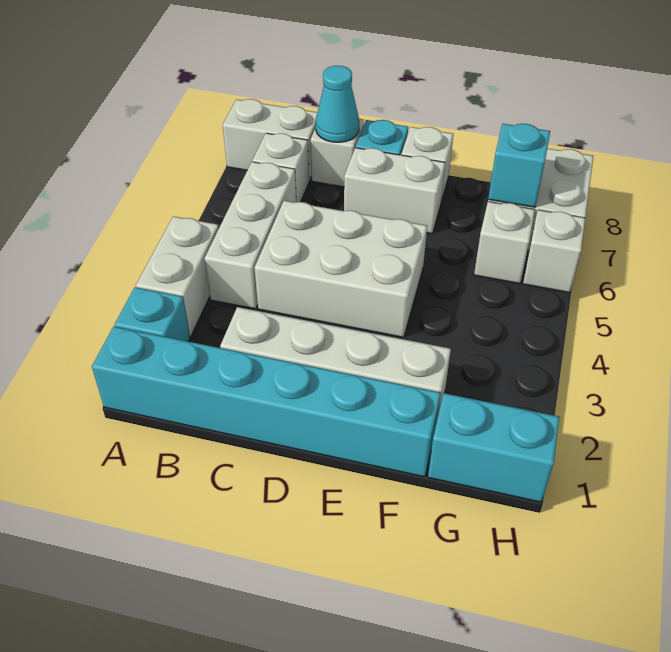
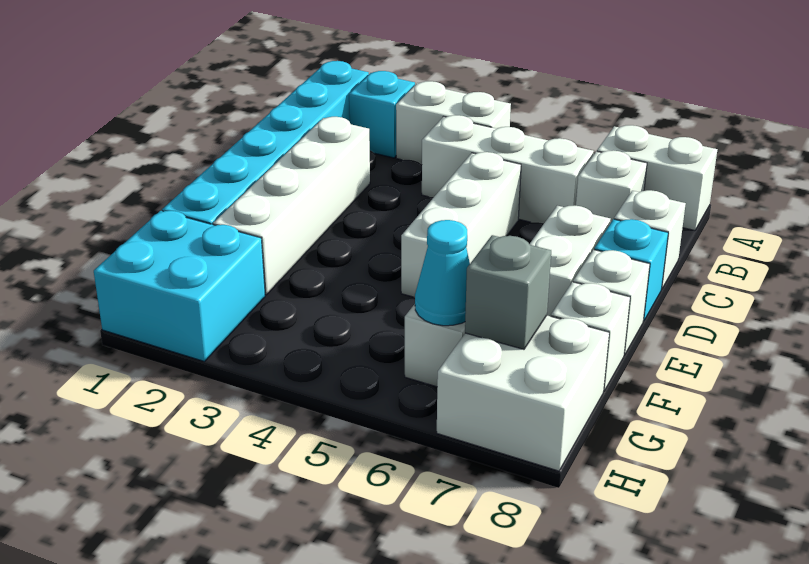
white brick A8:B8 level 1 -> white brick A7:A8 level 1
white brick C4:E5 level 1 -> white brick C5:E5 level 1
cyan cone C8 level 2 -> cyan cone G6 level 2
cyan brick G1:H1 level 1 -> cyan brick G1:H2 level 1
cyan brick G7 level 2 -> grey brick G7 level 2
white brick H6 level 1 -> white brick F8 level 1

